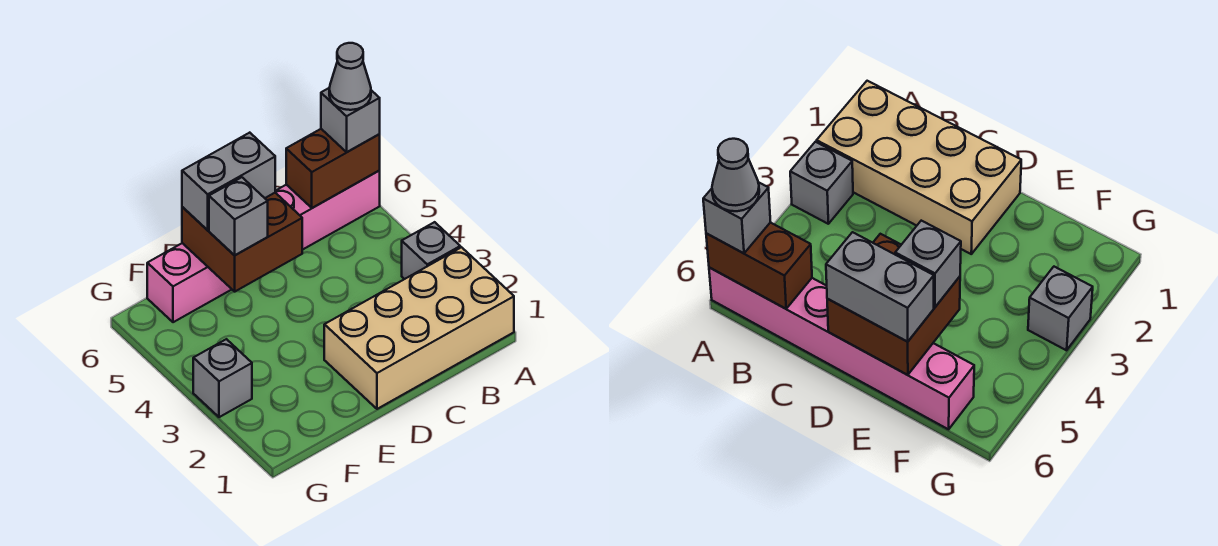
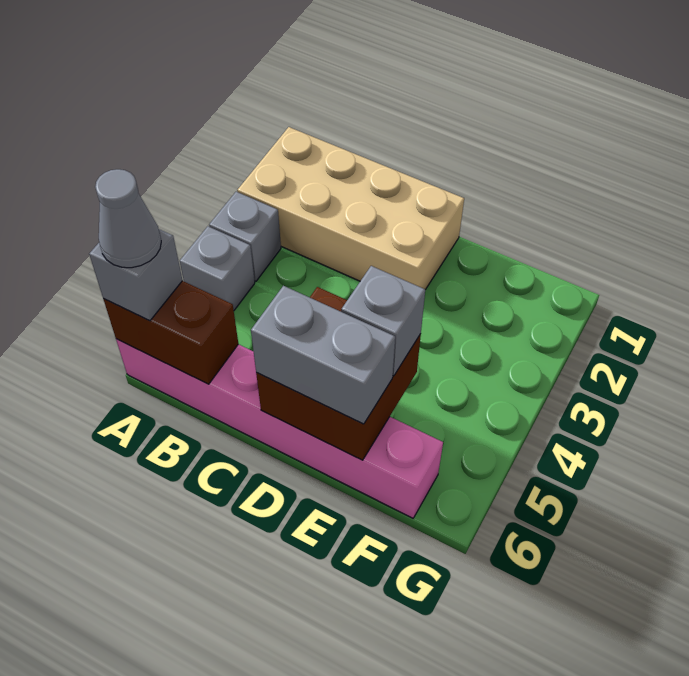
grey brick G3 level 1 -> grey brick A4 level 1

